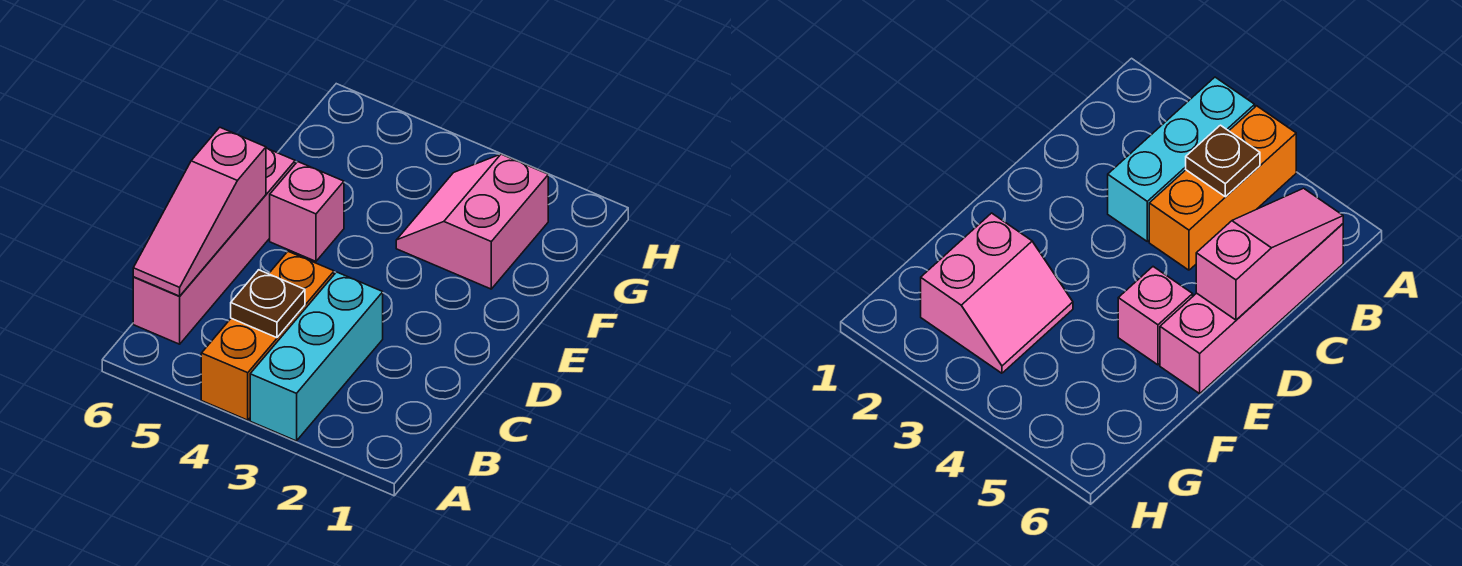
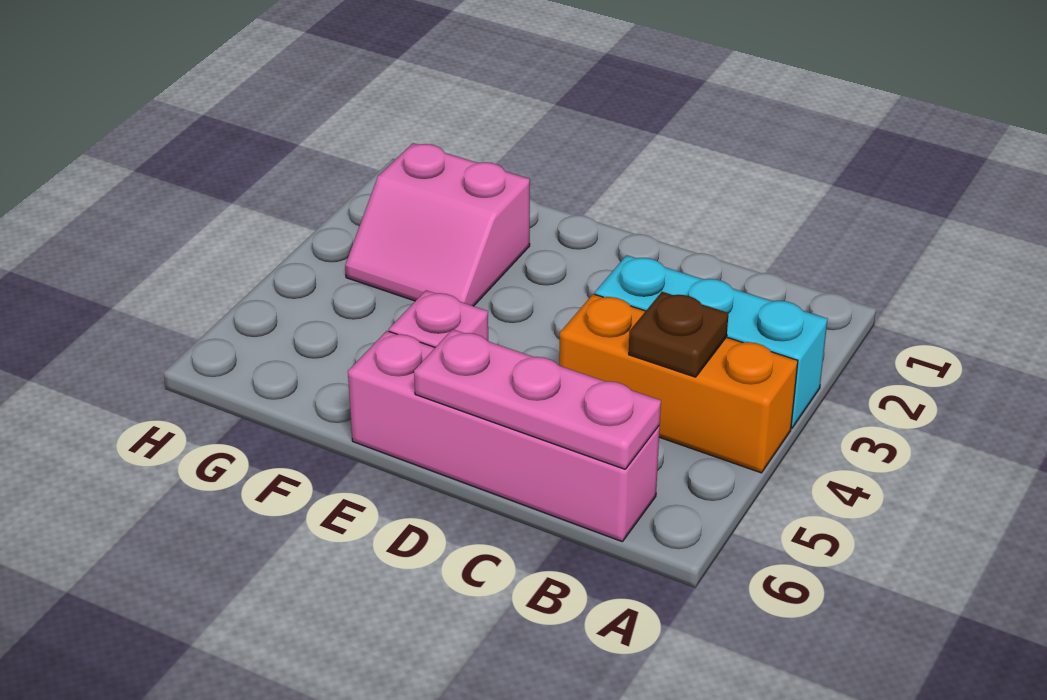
pink slope B6:D6 level 2 top D -> pink plate B6:D6 level 2

